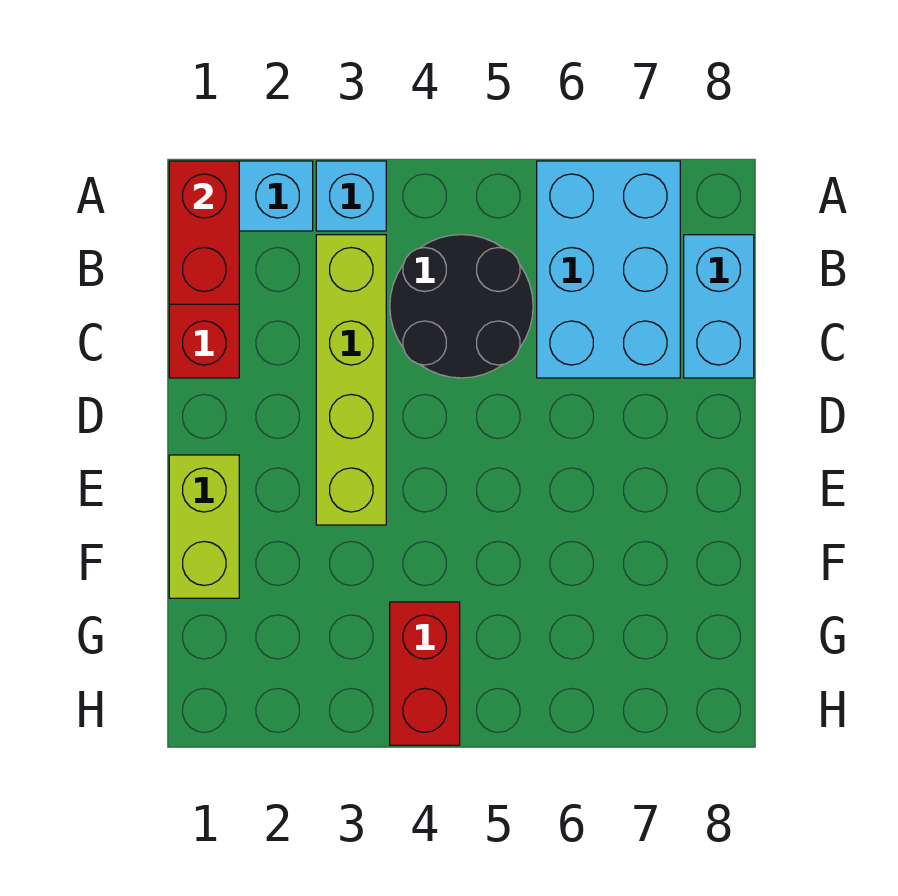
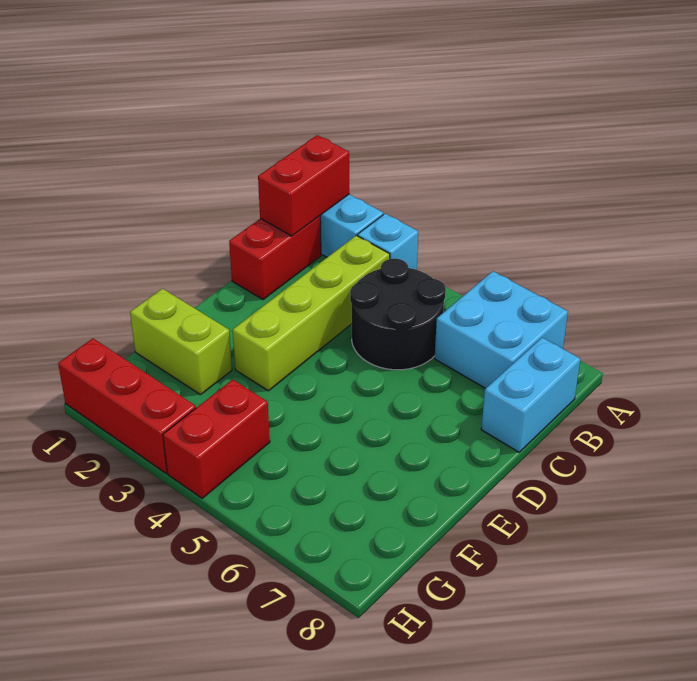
cyan brick A6:C7 level 1 -> cyan brick A6:B7 level 1
lime brick E1:F1 level 1 -> lime brick F1:F2 level 1
none -> red brick H1:H3 level 1

